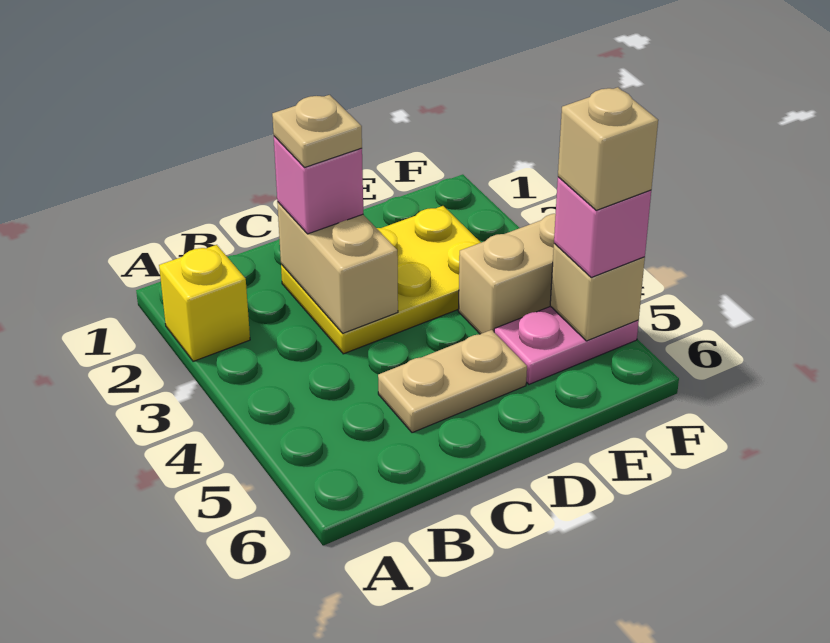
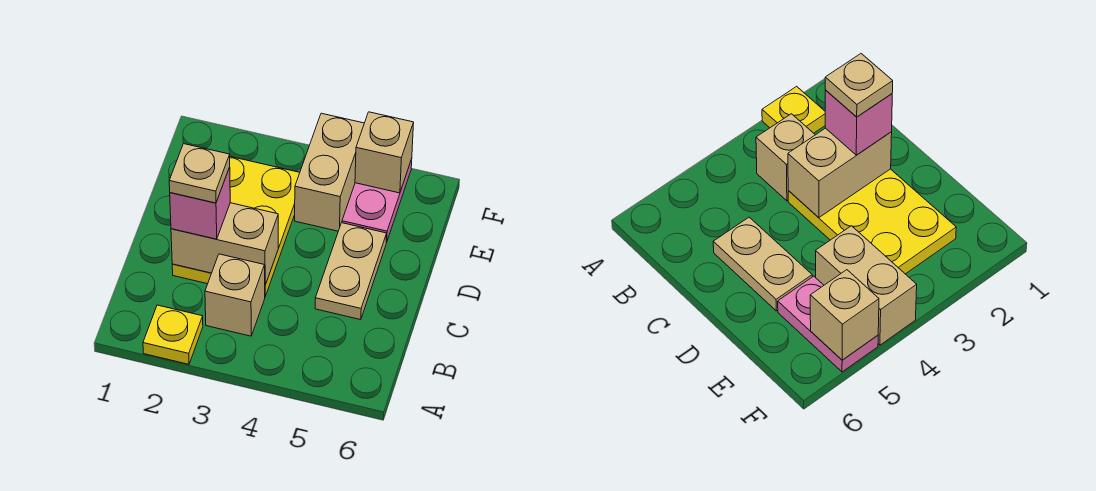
yellow brick A2 level 1 -> yellow plate A2 level 1
pink brick F5 level 3 -> none
tan brick F5 level 4 -> tan brick B3 level 1

